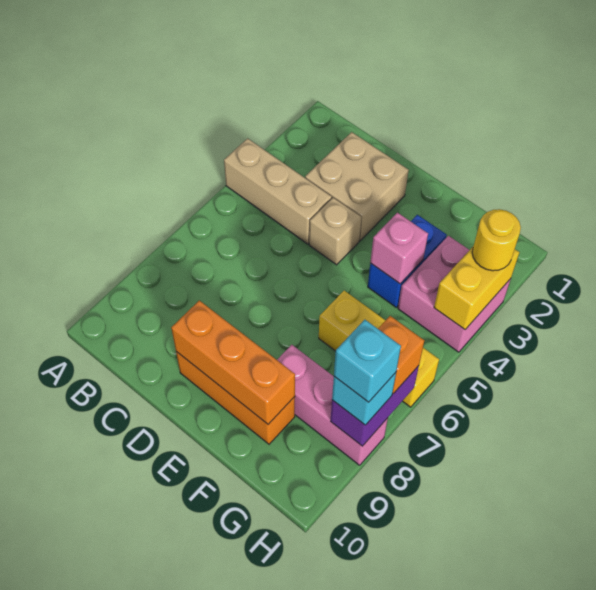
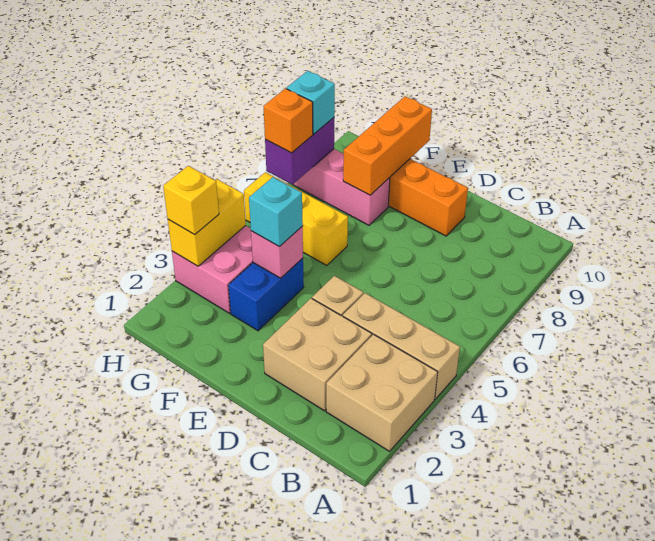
none -> tan brick A2:B3 level 1
orange brick D9:F9 level 2 -> orange brick F8:F10 level 2
yellow round brick H3 level 3 -> yellow brick H3 level 3
cyan brick H8 level 4 -> cyan brick F4 level 3

